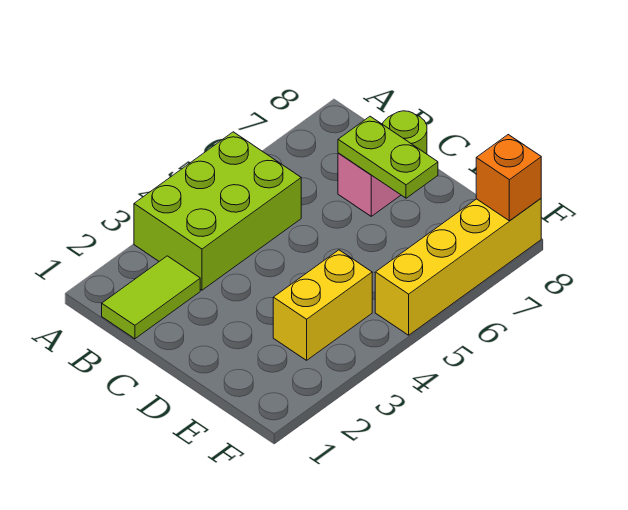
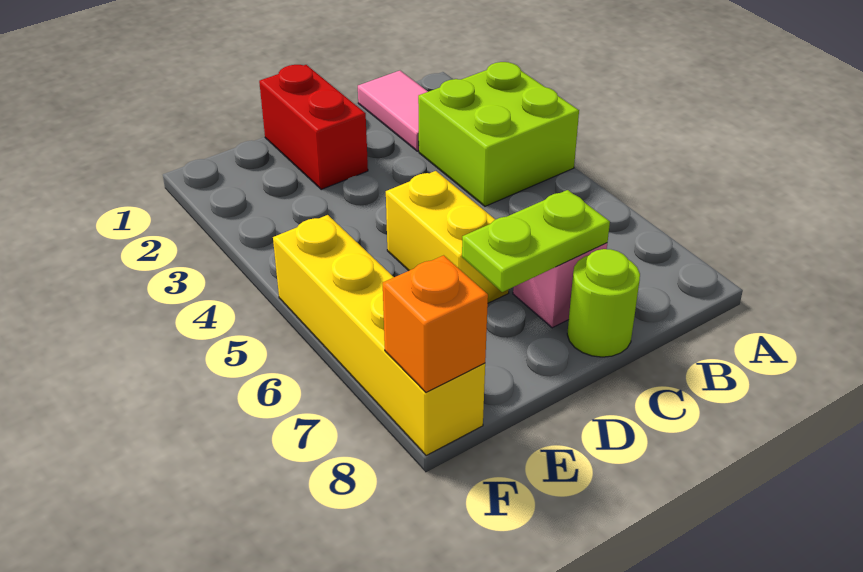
lime brick A3:B5 level 1 -> lime brick A3:B4 level 1
lime tile B1:B2 level 1 -> pink tile B1:B2 level 1
none -> red brick D1:D2 level 1
yellow brick E3:E4 level 1 -> yellow brick D5:D6 level 1

